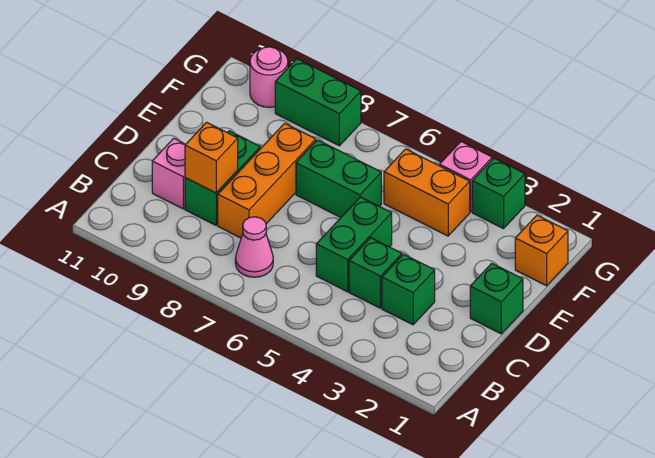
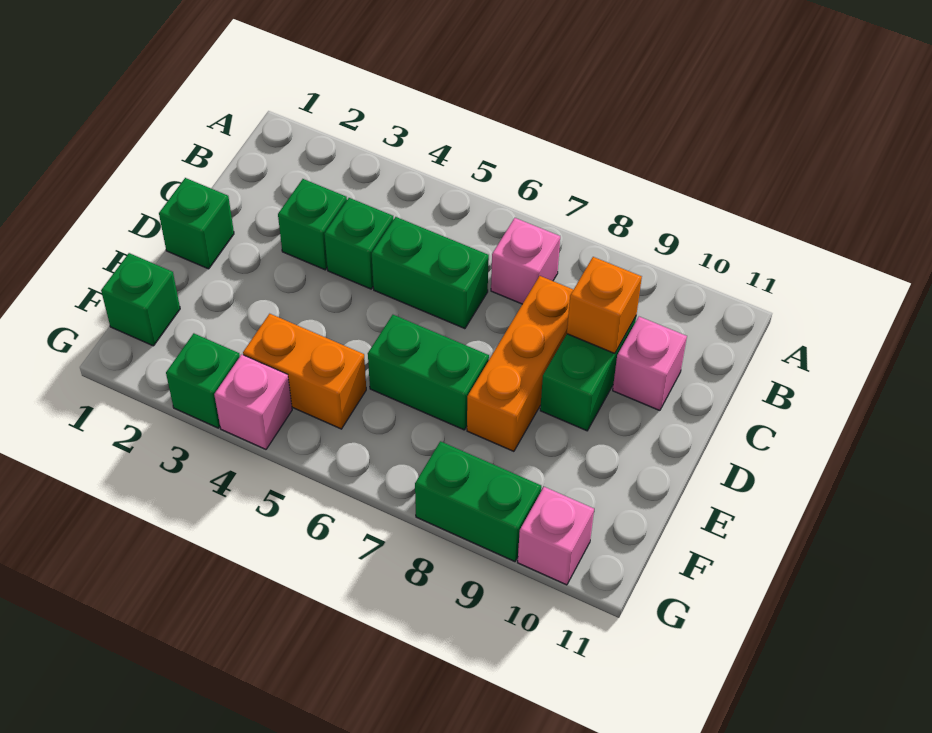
pink cone B7 level 1 -> pink brick B7 level 1
green brick C5:D5 level 1 -> green brick C5:C6 level 1
orange brick F1 level 1 -> green brick F1 level 1
pink round brick G10 level 1 -> pink brick G10 level 1

